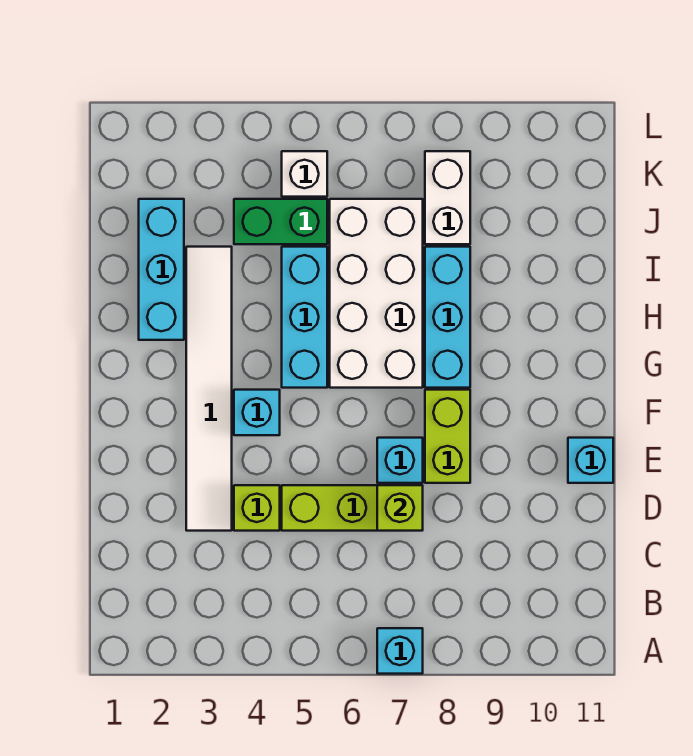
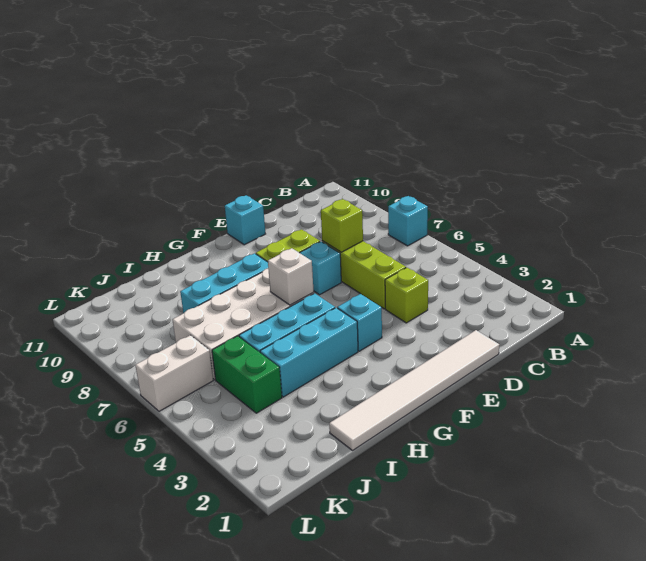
white tile D3:I3 level 1 -> white tile D1:I1 level 1
cyan brick H2:J2 level 1 -> cyan brick G4:I4 level 1
white brick J8:K8 level 1 -> white brick K6:L6 level 1
white brick K5 level 1 -> white brick G6 level 2

